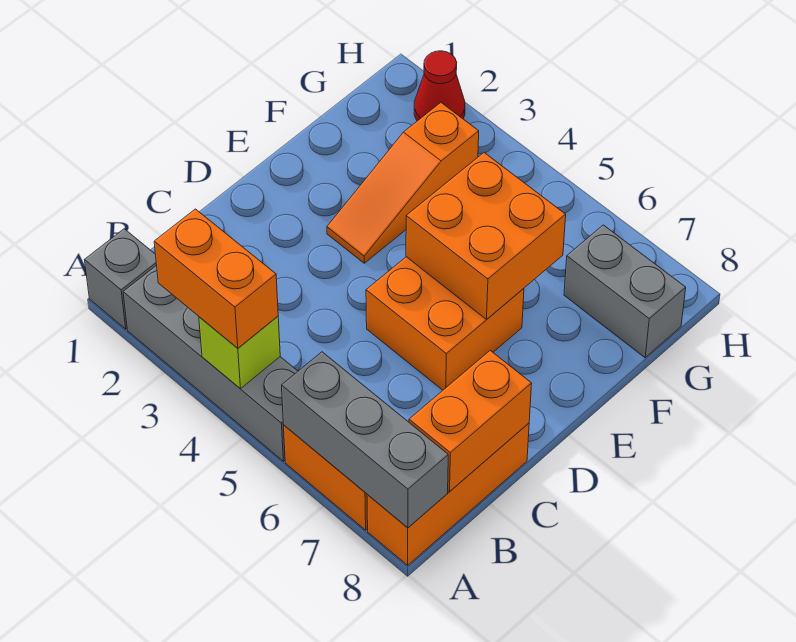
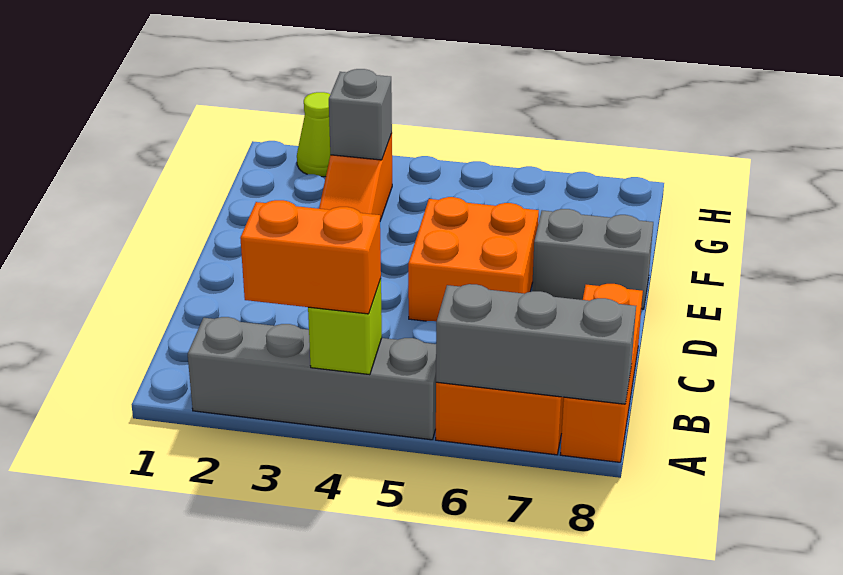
grey brick A1 level 1 -> grey brick G3 level 2
orange brick B8:C8 level 2 -> none
orange brick E5:F6 level 2 -> none
grey brick G7:G8 level 1 -> grey brick E7:E8 level 1
red cone H2 level 1 -> lime cone H2 level 1

